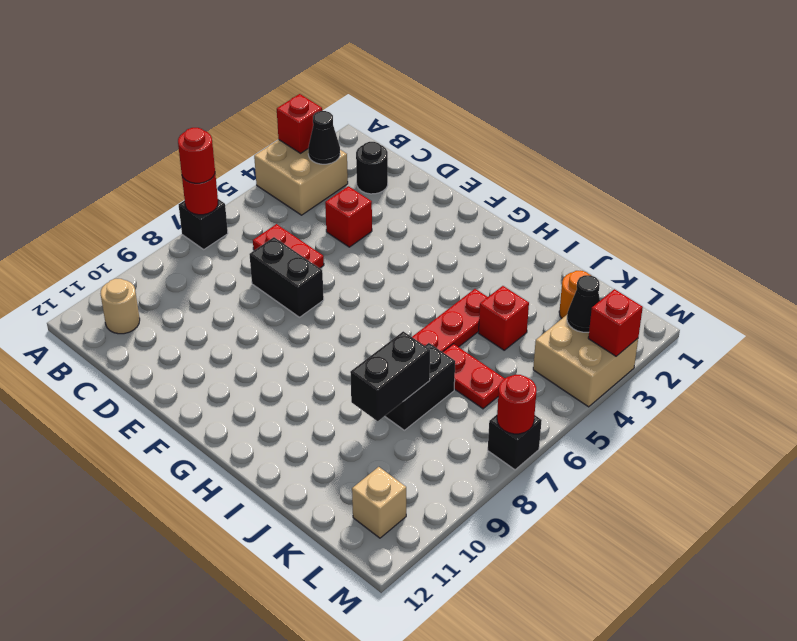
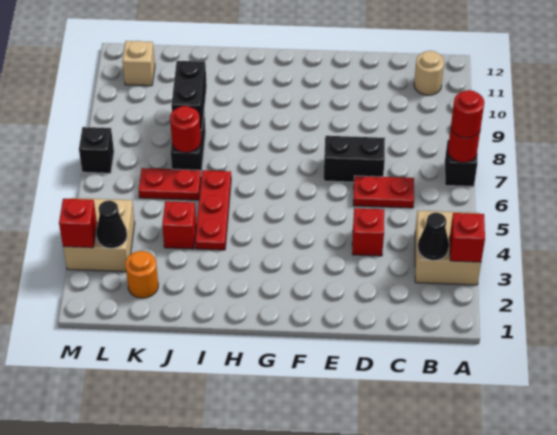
black round brick C2 level 1 -> none
red round brick M7 level 2 -> red round brick J7 level 2

